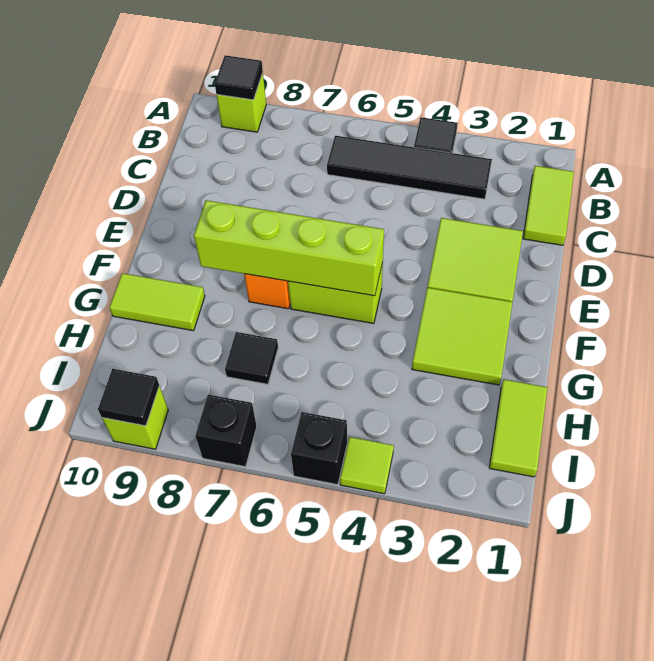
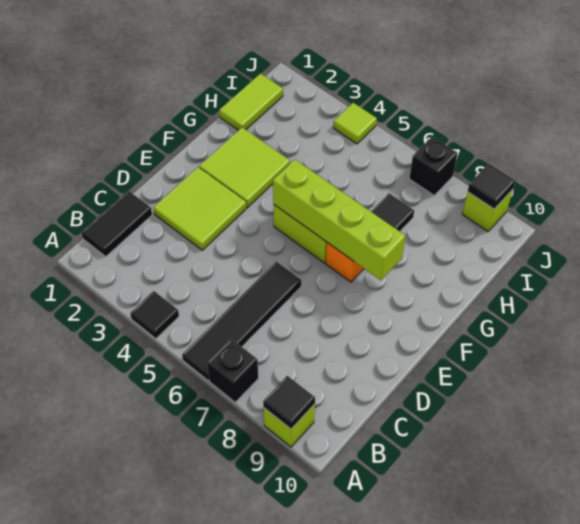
lime tile B1:C1 level 1 -> black tile B1:C1 level 1
black tile B3:B6 level 1 -> black tile A6:D6 level 1
lime tile G9:G10 level 1 -> none
black brick J5 level 1 -> black brick A7 level 1

